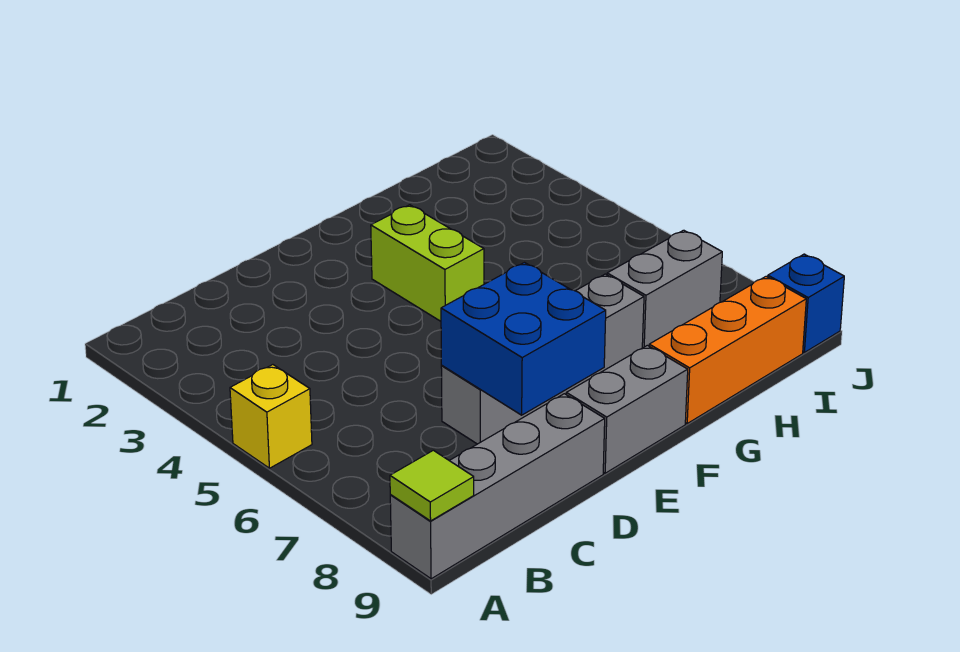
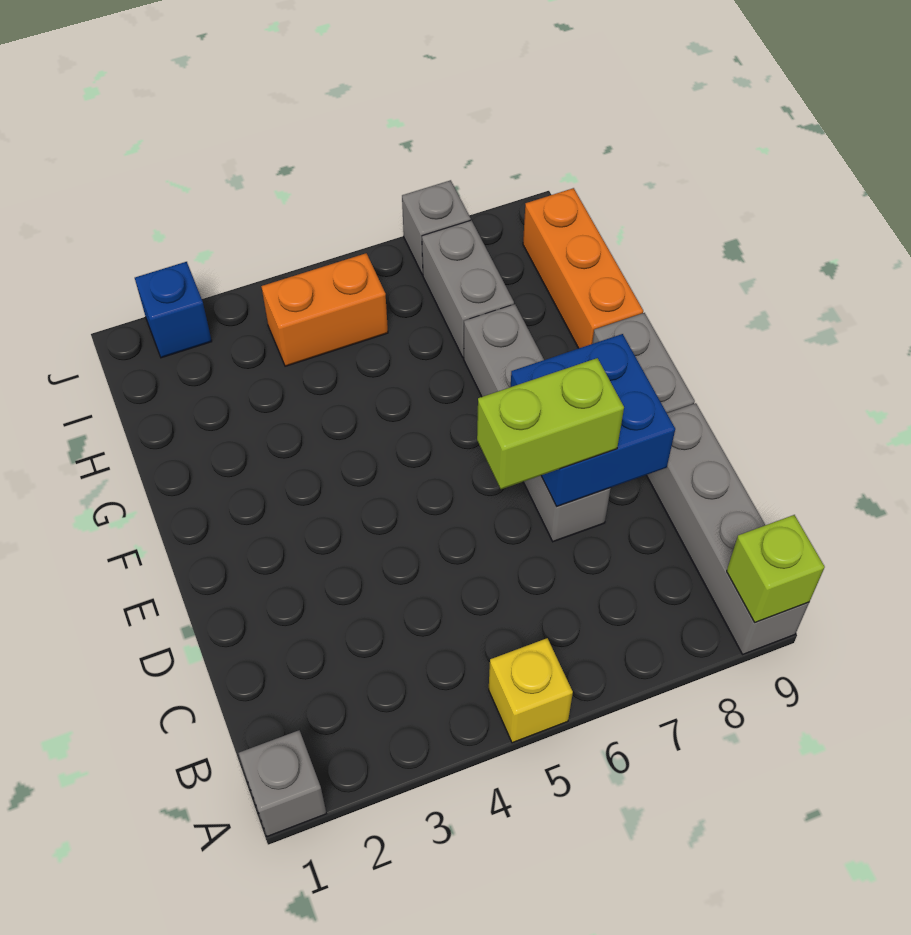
none -> grey brick A1 level 1
lime tile A9 level 2 -> lime brick A9 level 2
lime brick F3:F4 level 1 -> lime brick D6:D7 level 3
none -> orange brick I4:I5 level 1
none -> grey brick J7 level 1
blue brick J9 level 1 -> blue brick J2 level 1

